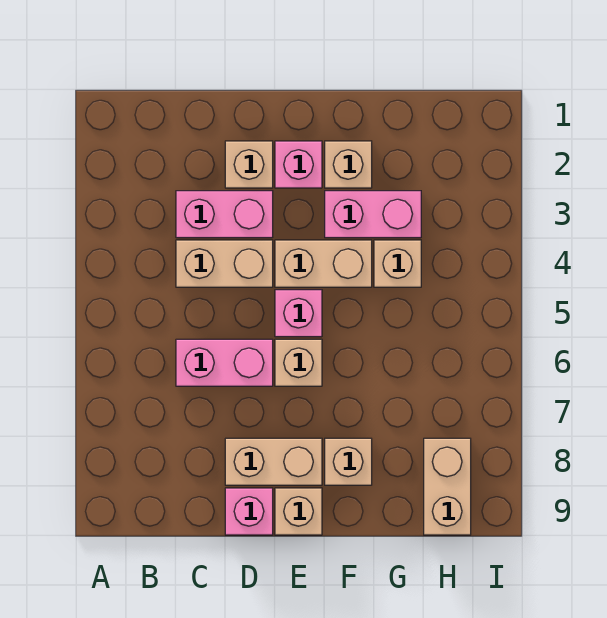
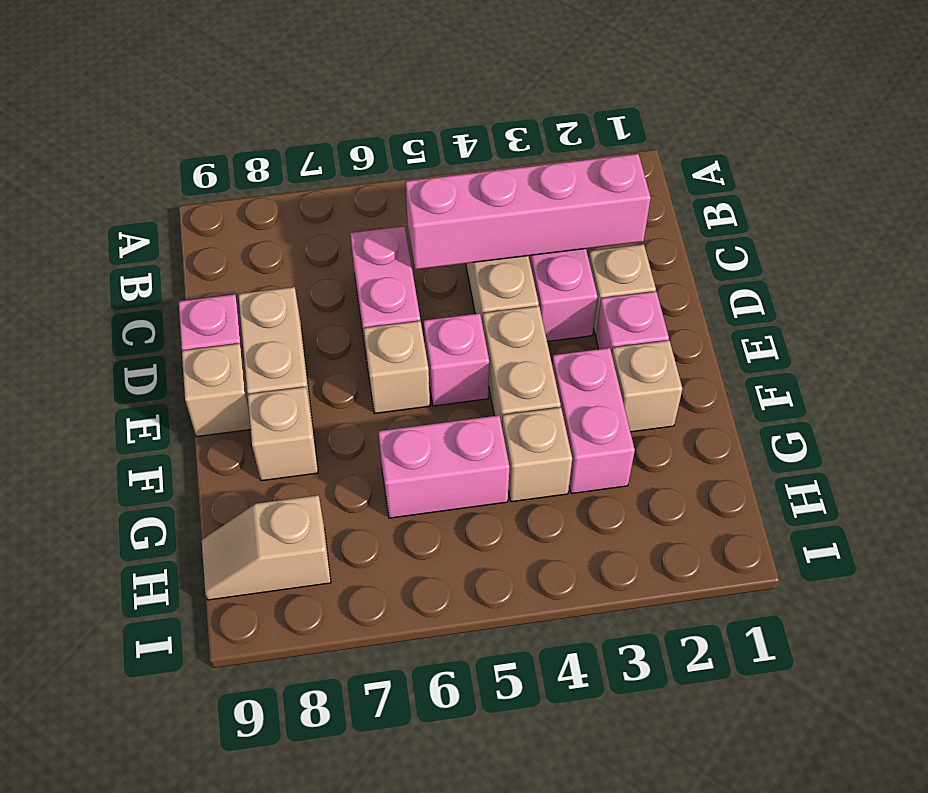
none -> pink brick C2:C5 level 2
none -> pink brick G5:G6 level 1
tan brick H8:H9 level 1 -> tan slope H8:H9 level 1 top 8

